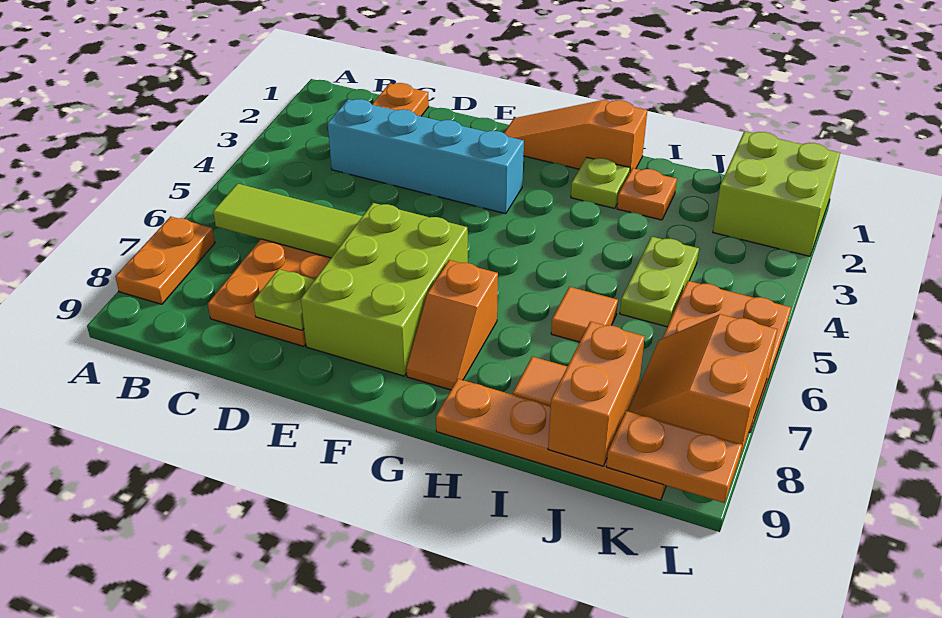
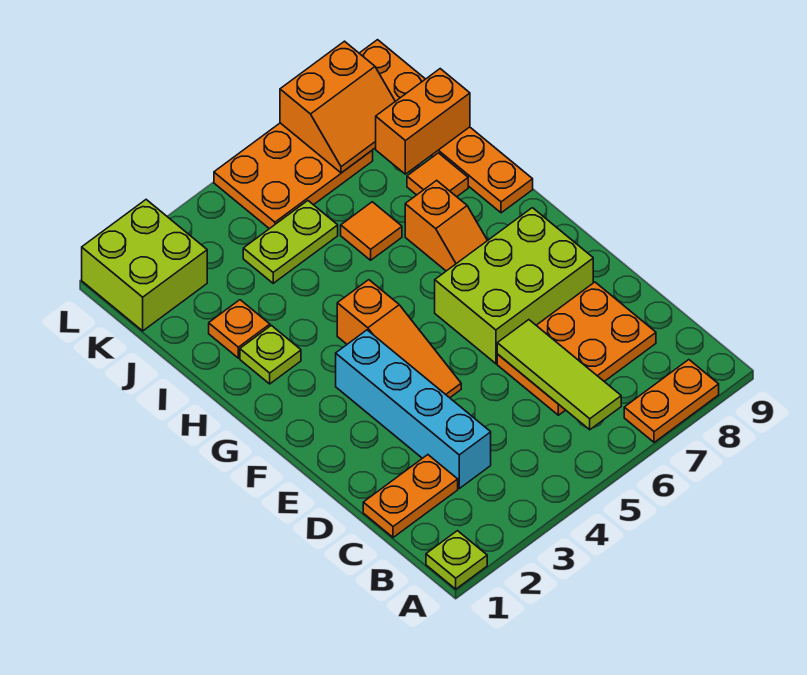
lime plate D8 level 2 -> lime plate A1 level 1
orange slope F1:H1 level 1 top H -> orange slope E4:G4 level 1 top G
orange slope G7:G8 level 1 top 7 -> orange slope G7:H7 level 1 top H

